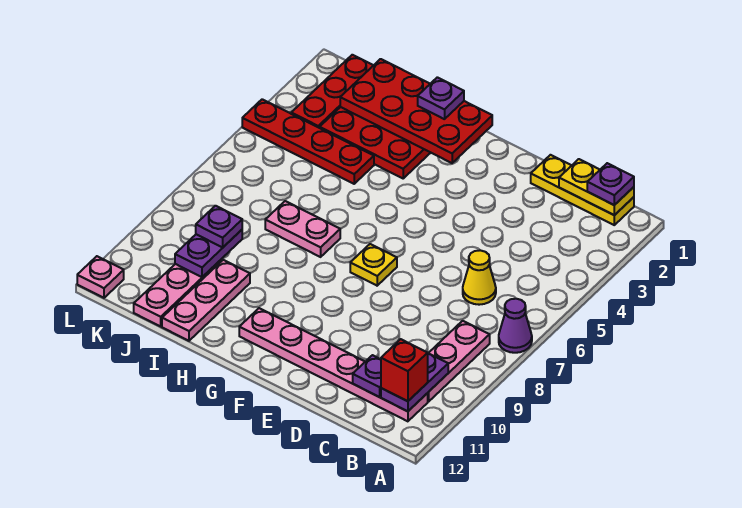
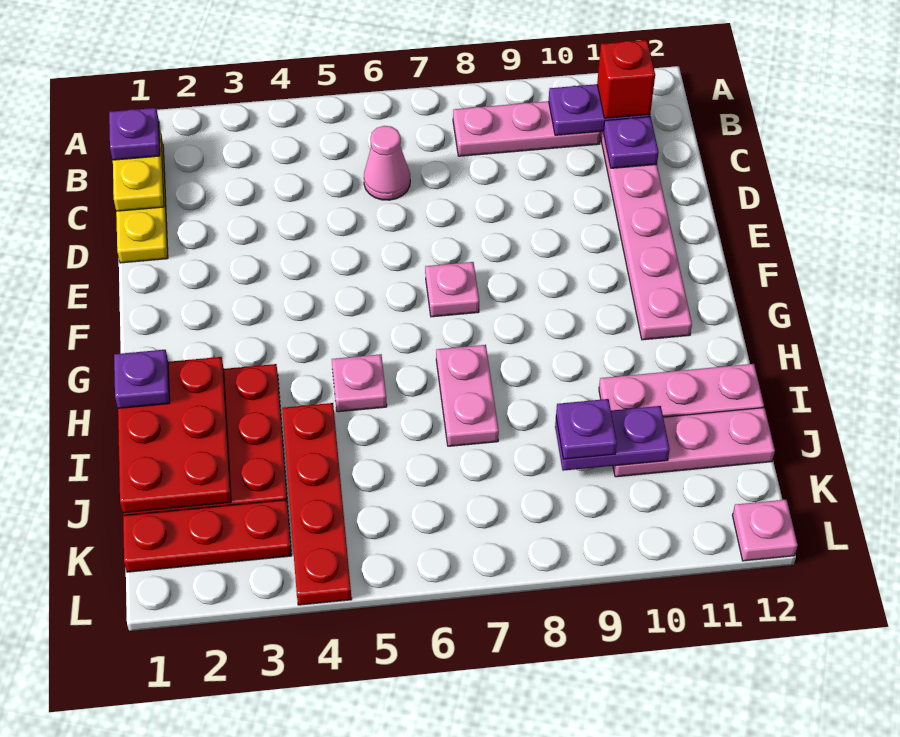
purple cone A7 level 1 -> none
yellow cone C6 level 1 -> pink cone C6 level 1
yellow plate F7 level 1 -> pink plate F7 level 1
red plate G1:J2 level 2 -> red plate H1:J2 level 2
none -> pink plate H5 level 1

